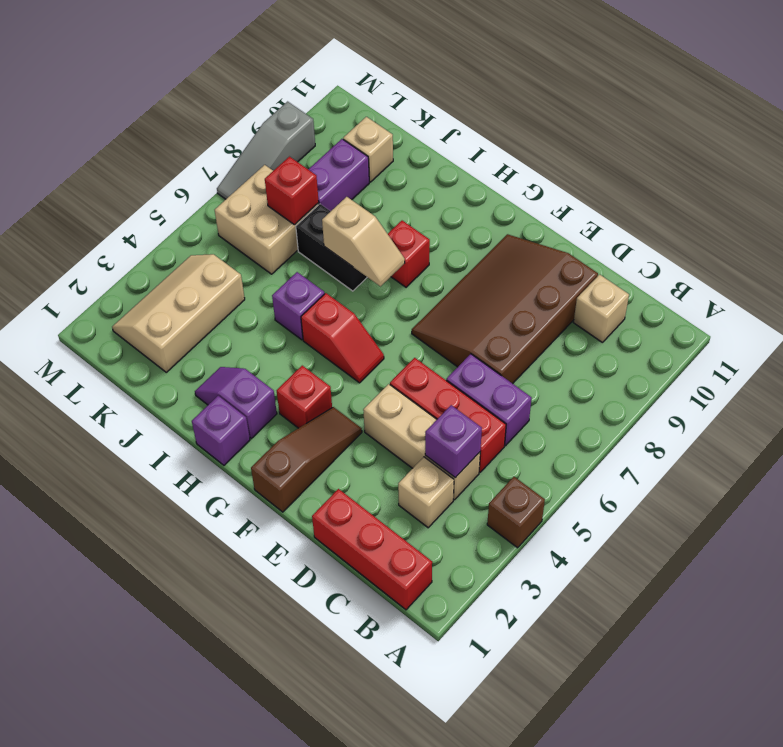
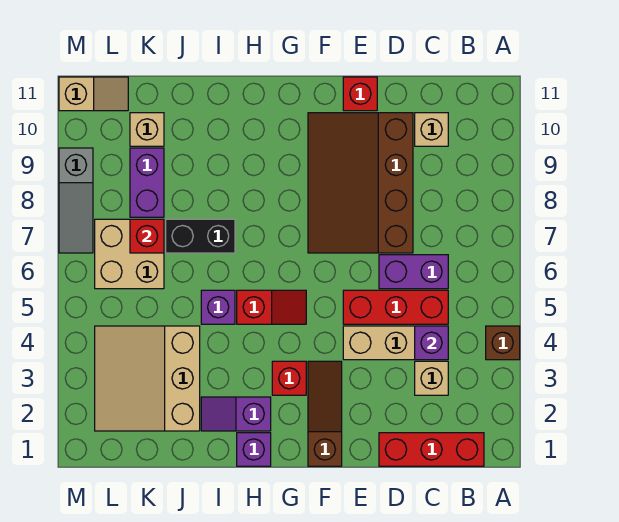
tan slope H7:I7 level 2 top I -> tan slope L11:M11 level 1 top M
red brick H8 level 1 -> red brick E11 level 1
tan slope K2:L4 level 1 top K -> tan slope J2:L4 level 1 top J

